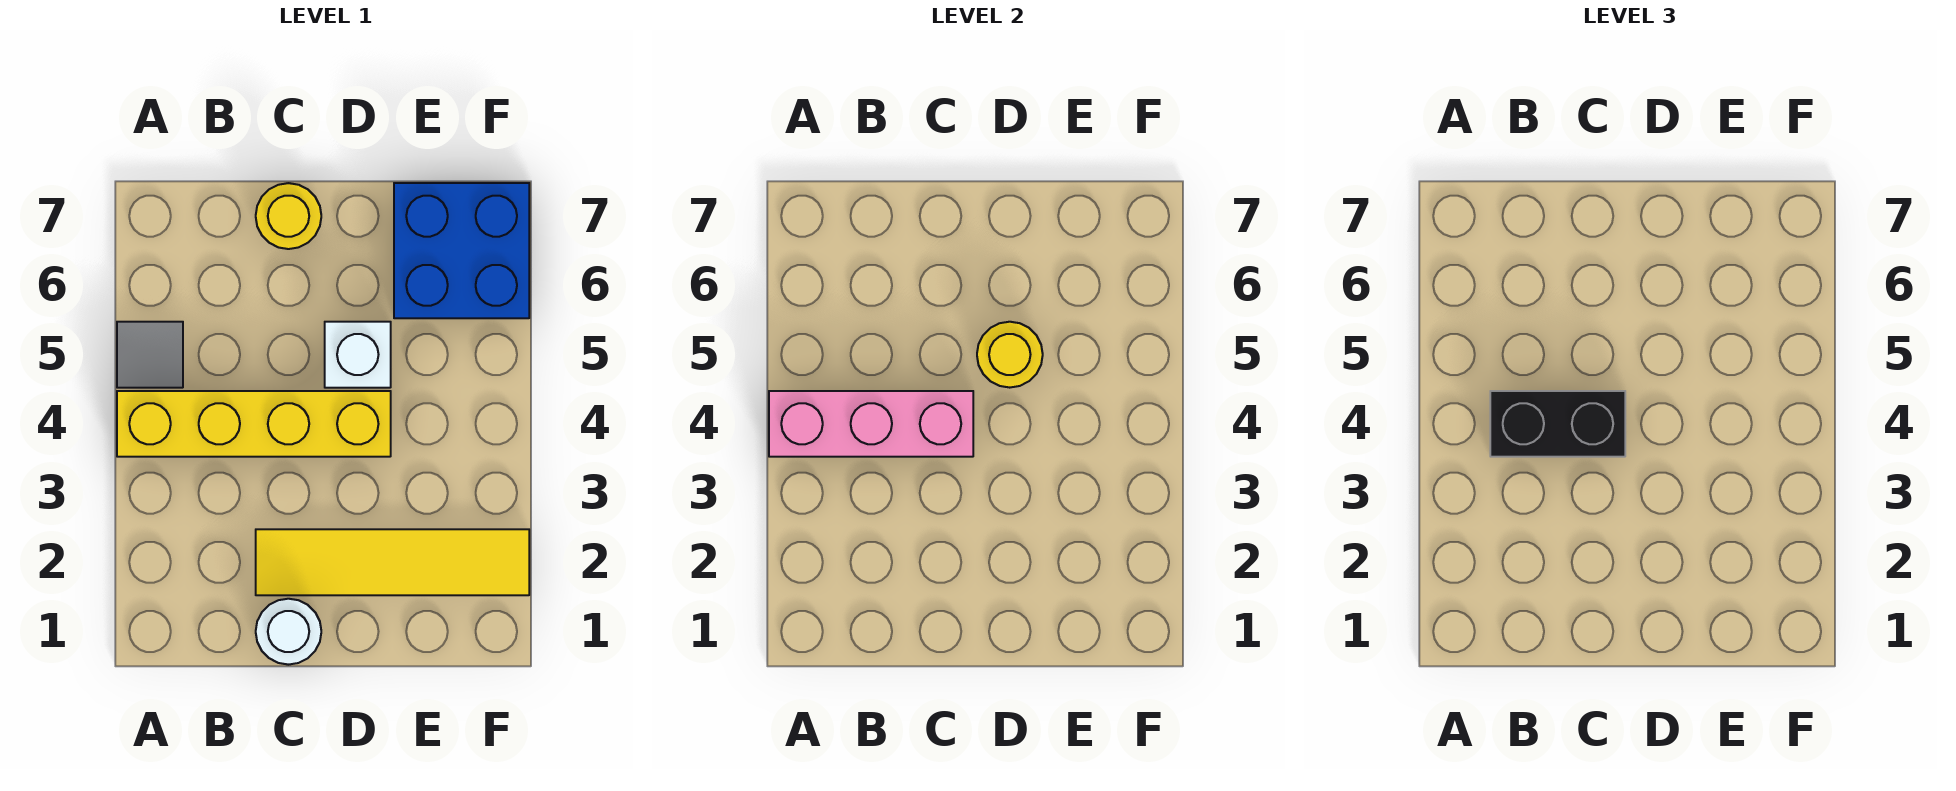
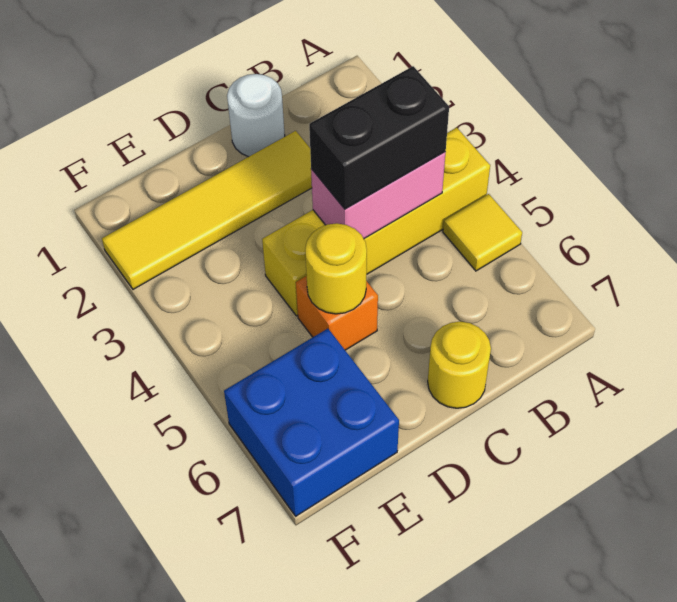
pink brick A4:C4 level 2 -> pink brick B4:C4 level 2
grey tile A5 level 1 -> yellow tile A5 level 1
white brick D5 level 1 -> orange brick D5 level 1

